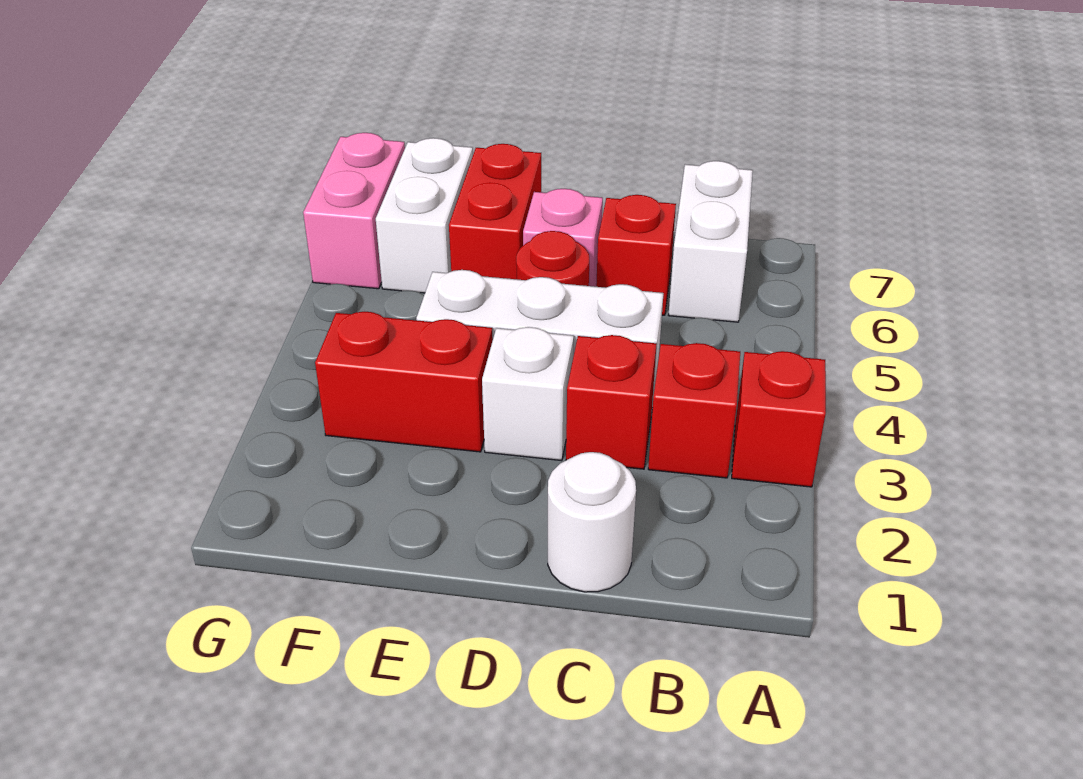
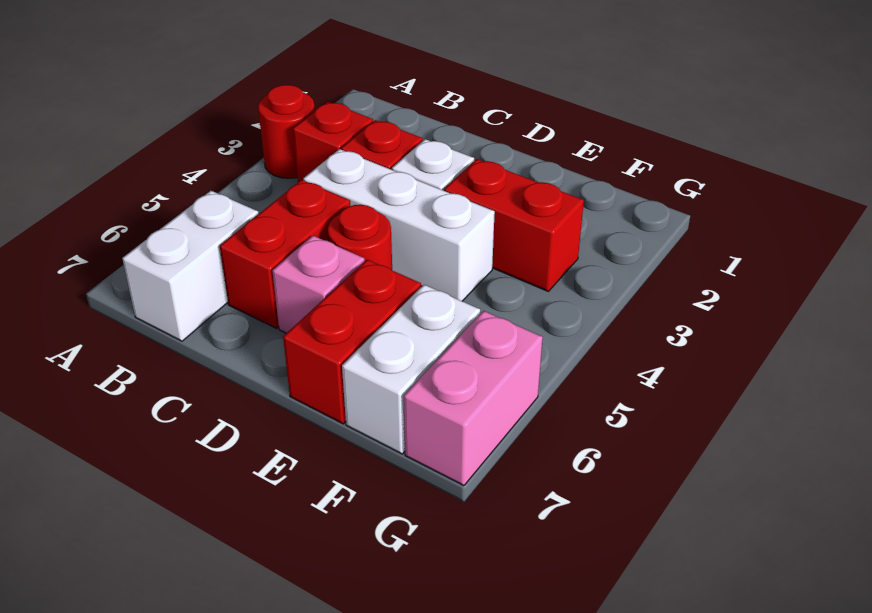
red brick A3 level 1 -> red round brick A3 level 1
white round brick C1 level 1 -> none
red brick C6 level 1 -> red brick C5:C6 level 1

